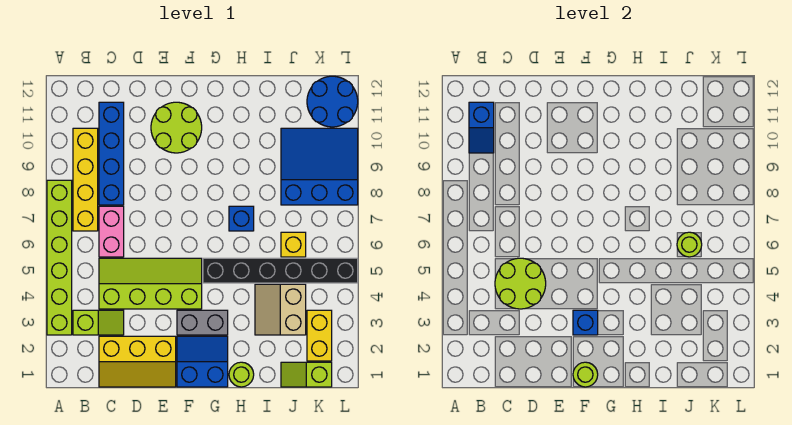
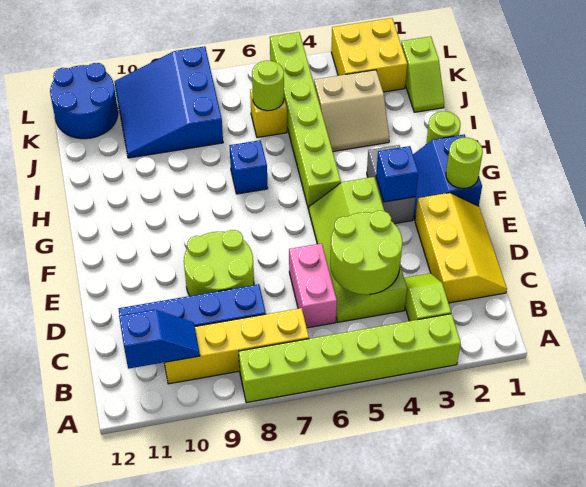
pink brick C6:C7 level 1 -> pink brick C6:D6 level 1
lime round brick E10:F11 level 1 -> lime round brick D8:E9 level 1
black brick G5:L5 level 1 -> lime brick G5:L5 level 1
yellow brick K2:K3 level 1 -> yellow brick K2:L3 level 1

